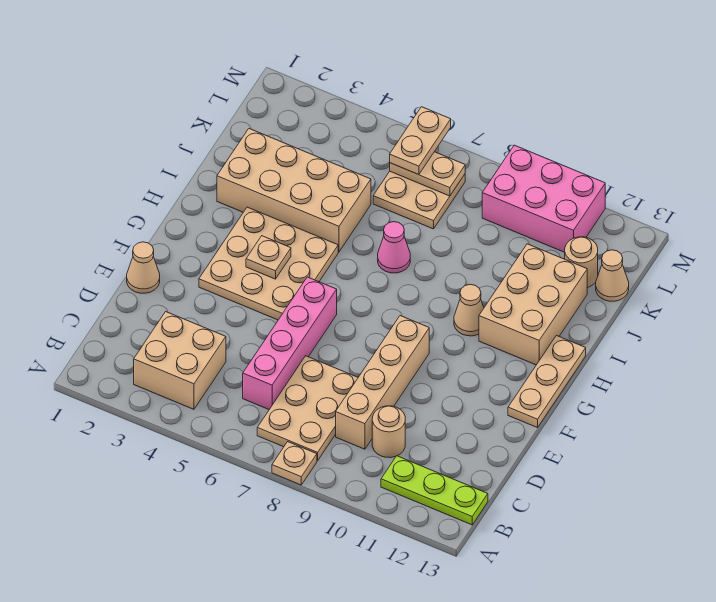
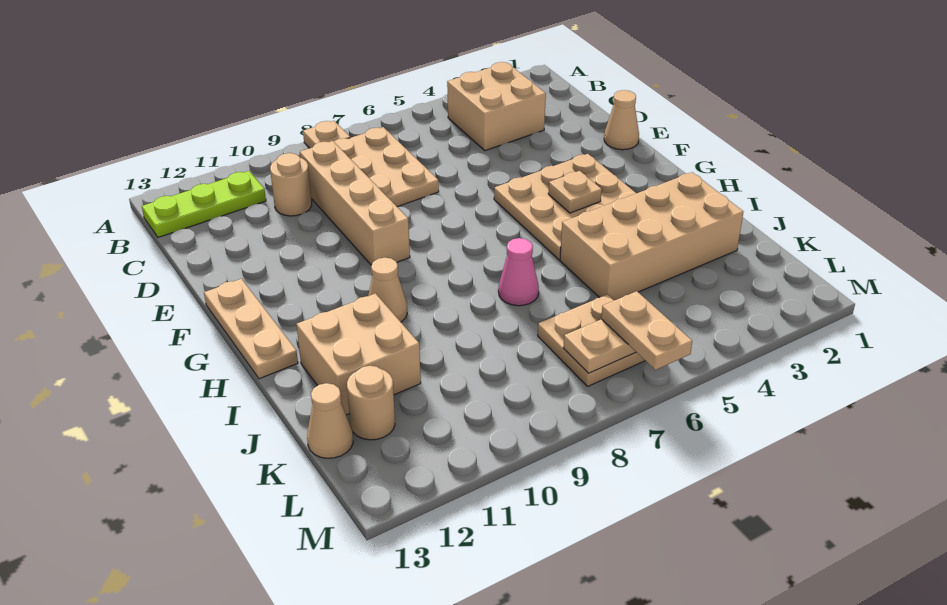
pink brick C6:F6 level 1 -> none
tan brick H11:J12 level 1 -> tan brick I11:J12 level 1
pink brick L9:M11 level 1 -> none

